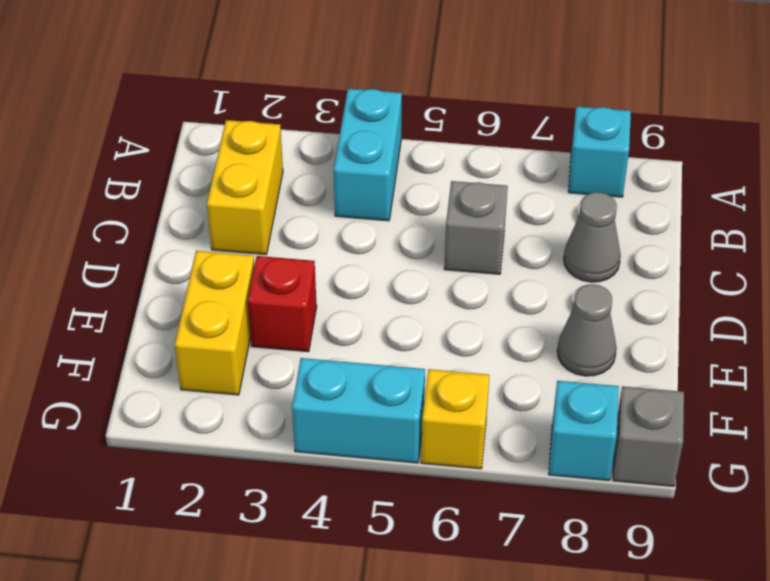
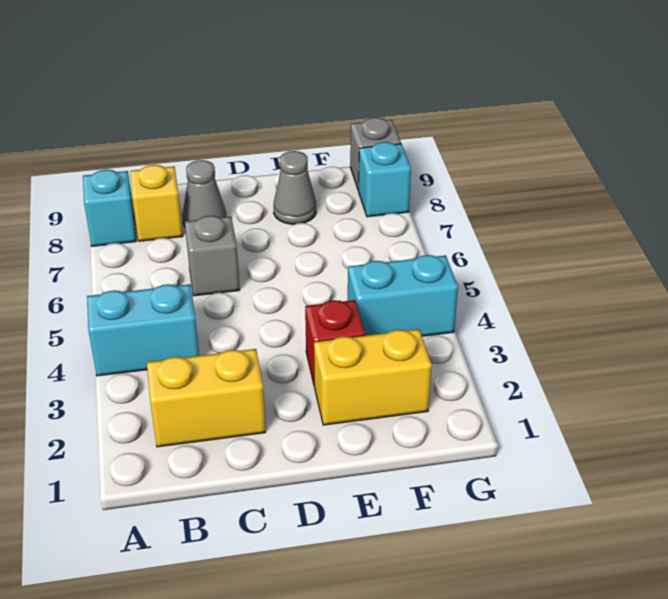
cyan brick G4:G5 level 1 -> cyan brick F4:G4 level 1
yellow brick G6 level 1 -> yellow brick B8 level 1

